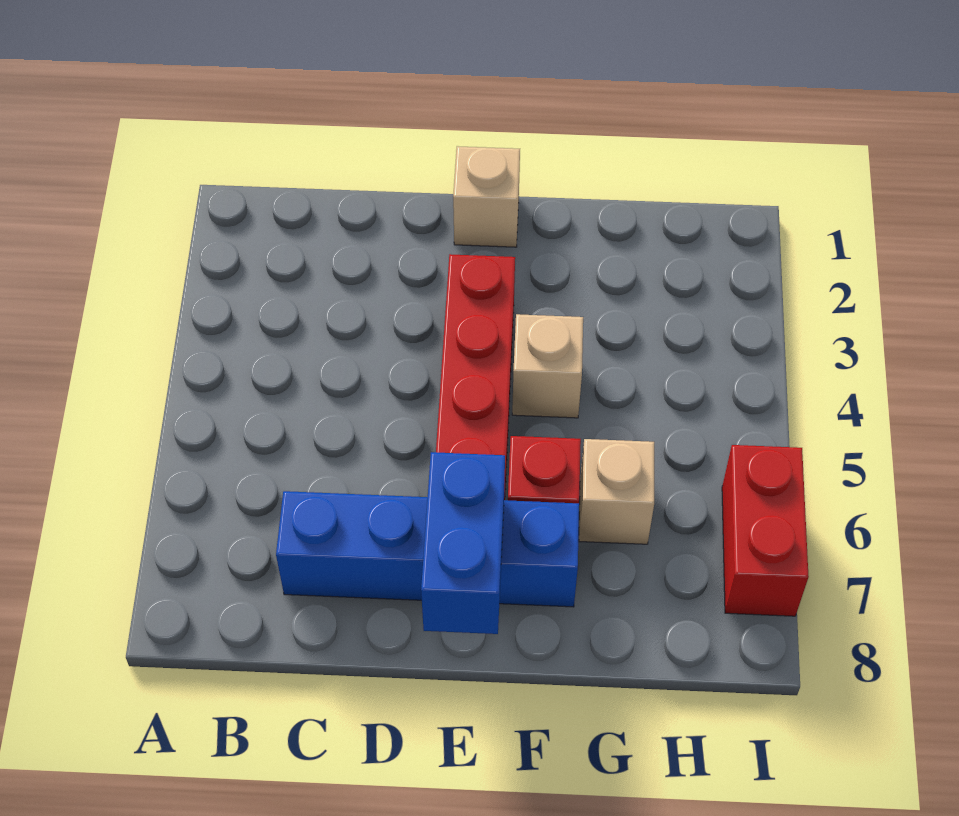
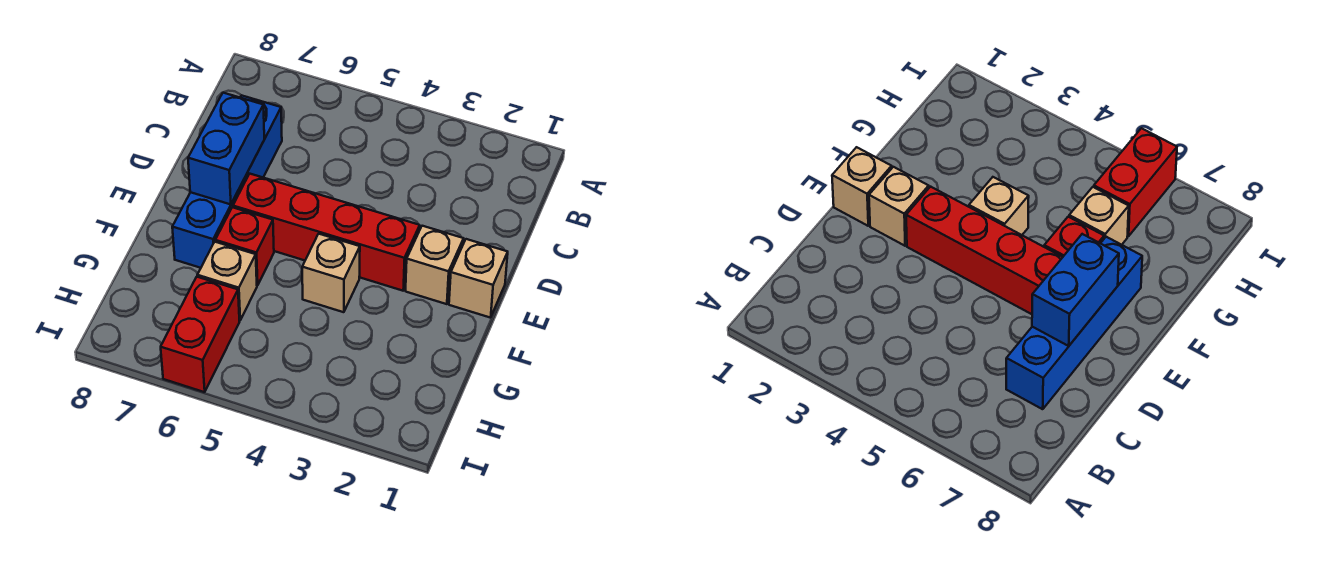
none -> tan brick E2 level 1
blue brick E7:E8 level 2 -> blue brick D7:E7 level 2
red brick I6:I7 level 1 -> red brick H6:I6 level 1

